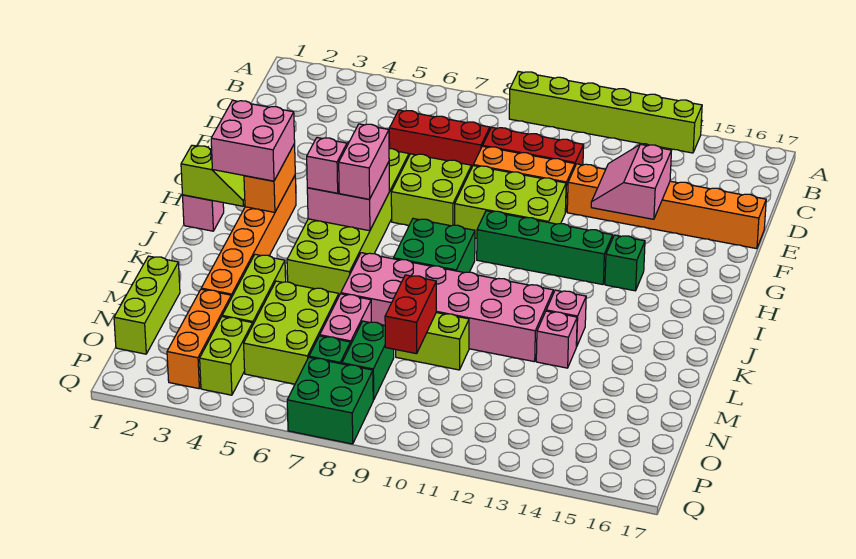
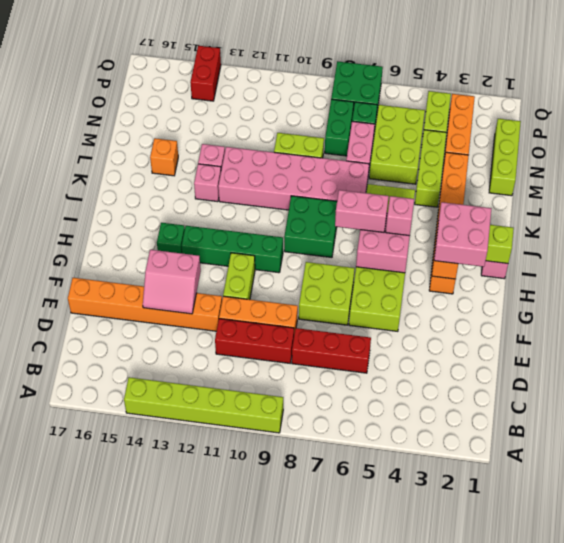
pink slope E13:F14 level 2 top 14 -> pink slope E13:F14 level 2 top F
lime brick F9:G11 level 1 -> lime brick F11:G11 level 1
pink brick H6:I6 level 3 -> pink brick I6:I7 level 3
none -> orange brick L15 level 1
red brick M9:N9 level 2 -> red brick P14:Q14 level 1

